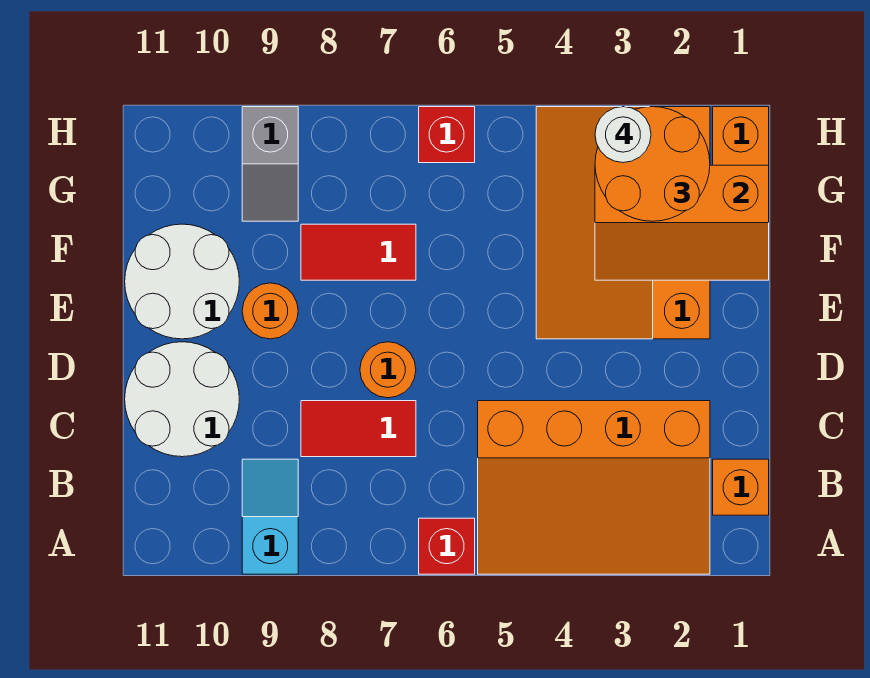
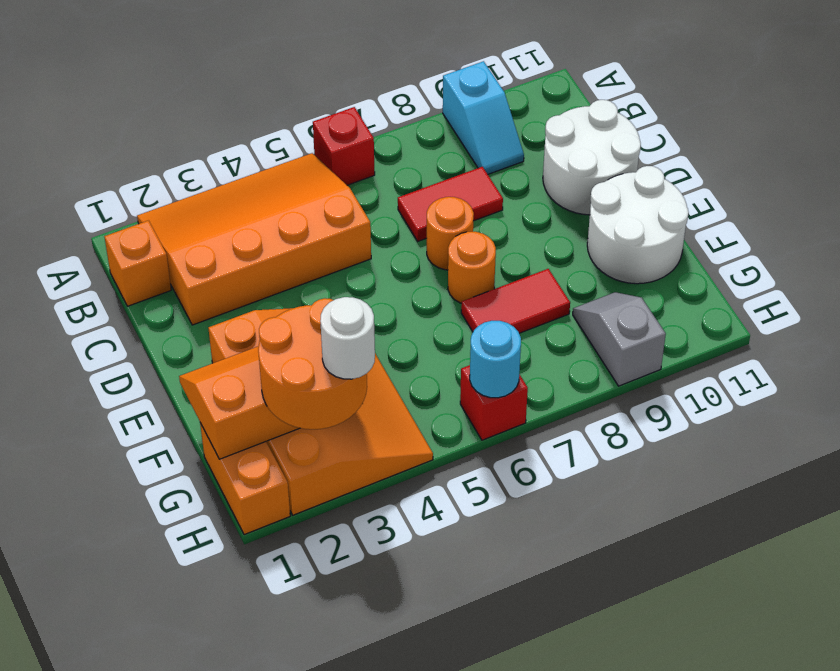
orange round brick E9 level 1 -> orange round brick E7 level 1
none -> cyan round brick H6 level 2

